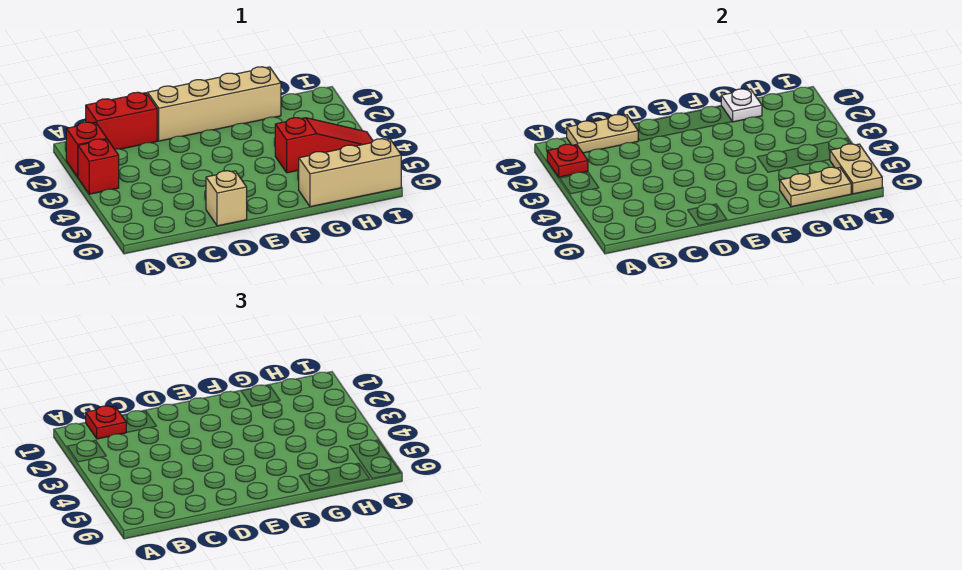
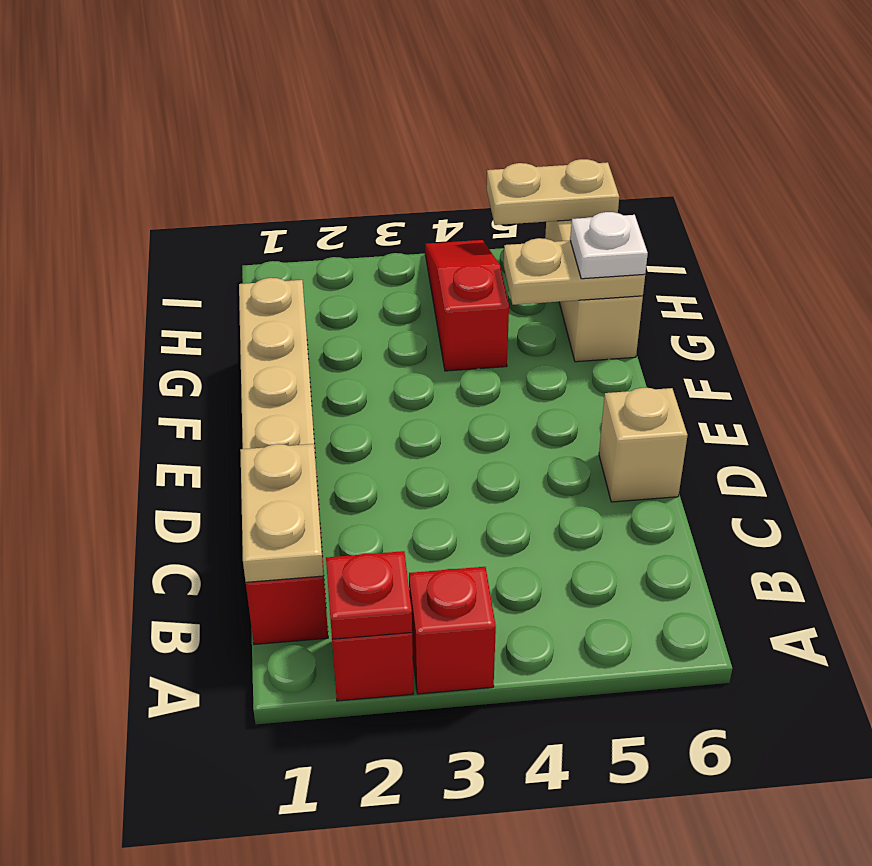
red plate B1 level 3 -> none
white plate G1 level 2 -> white plate G6 level 3
tan plate G6:H6 level 2 -> tan plate G5:G6 level 2

